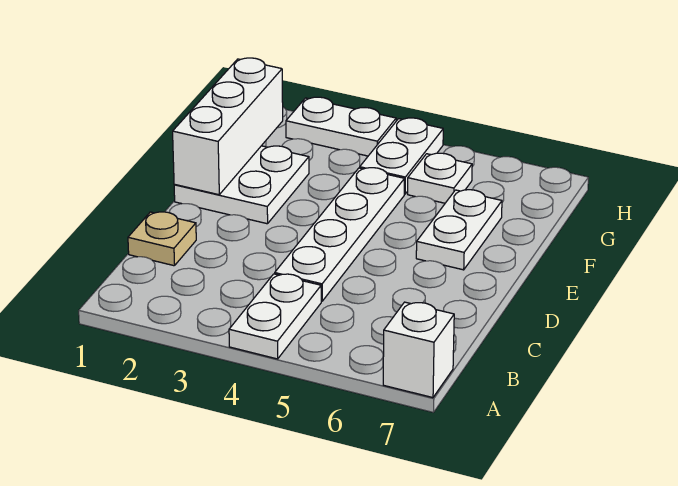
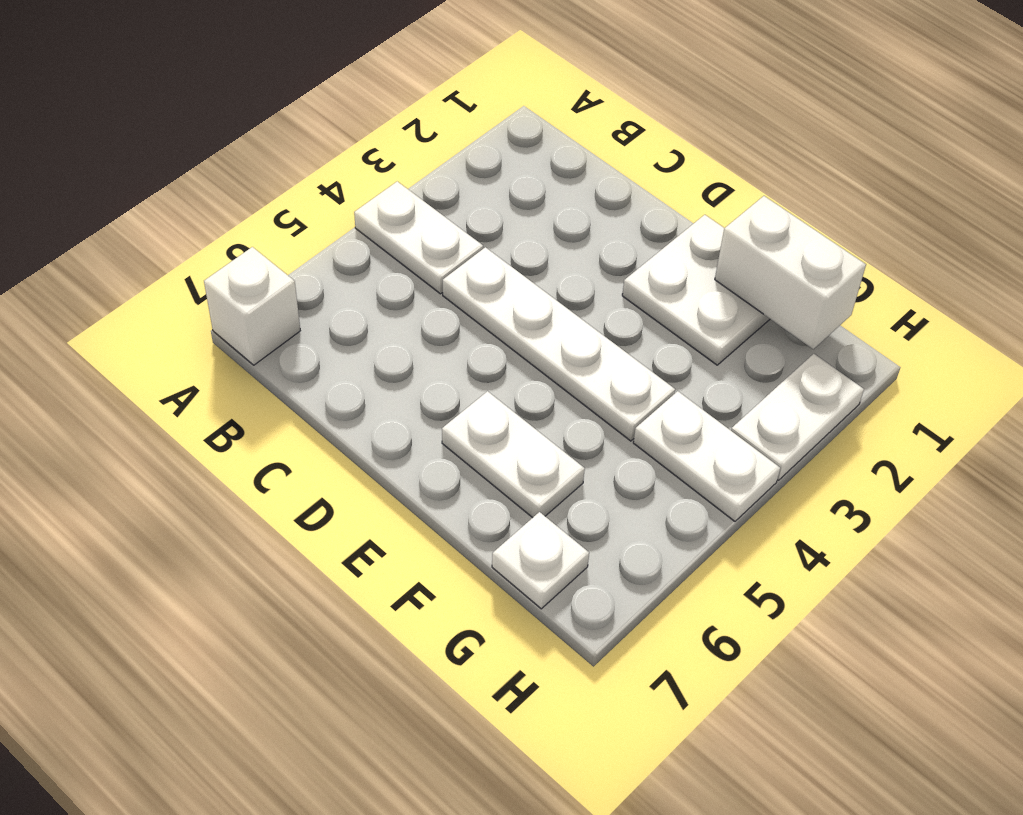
tan plate C1 level 1 -> none
white brick E1:G1 level 2 -> white brick F1:G1 level 2
white plate G5 level 1 -> white plate G7 level 1

